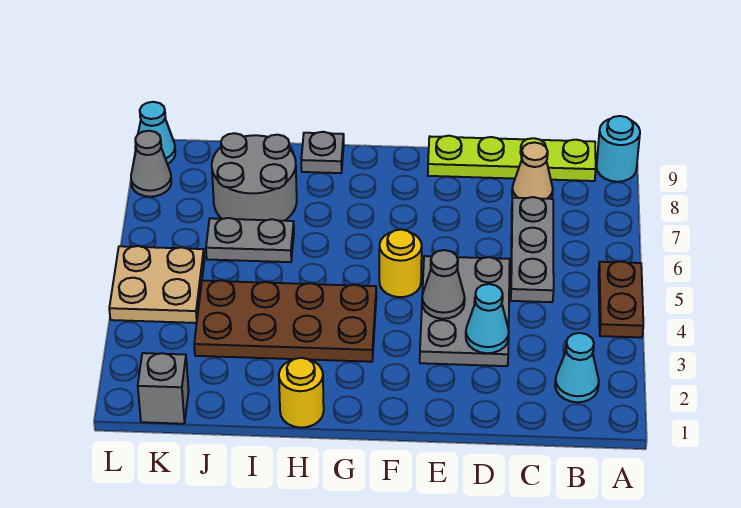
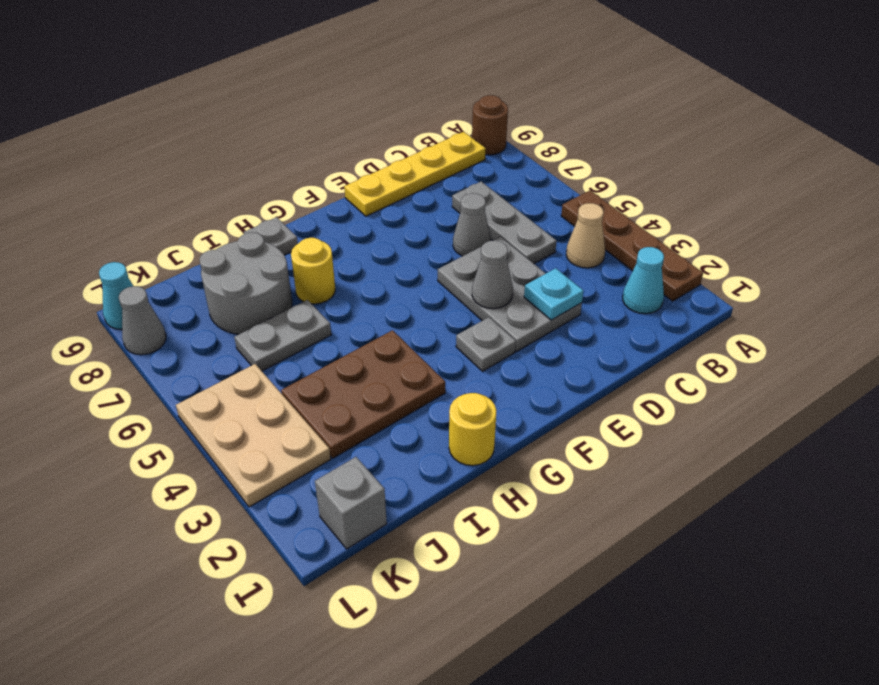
brown plate A4:A5 level 1 -> brown plate A2:A5 level 1
cyan round brick A9 level 1 -> brown round brick A9 level 1
lime plate B9:E9 level 1 -> yellow plate B9:E9 level 1
tan cone C8 level 1 -> tan cone B4 level 1
cyan cone D3 level 2 -> cyan plate D3 level 2
none -> grey cone D6 level 1
none -> grey plate F3 level 1
yellow round brick F5 level 1 -> yellow round brick H7 level 1
brown plate G3:J4 level 1 -> brown plate H3:J4 level 1
tan plate K4:L5 level 1 -> tan plate K3:L5 level 1

